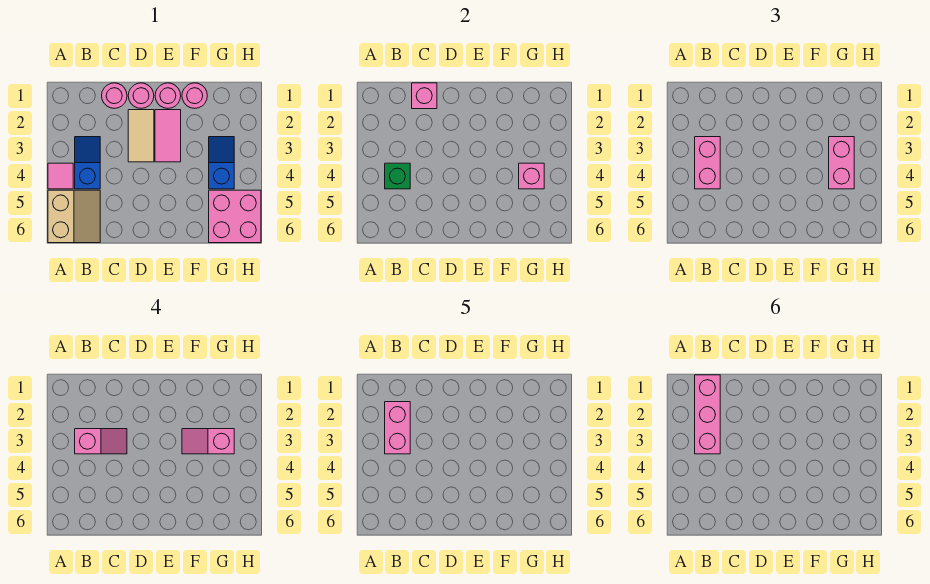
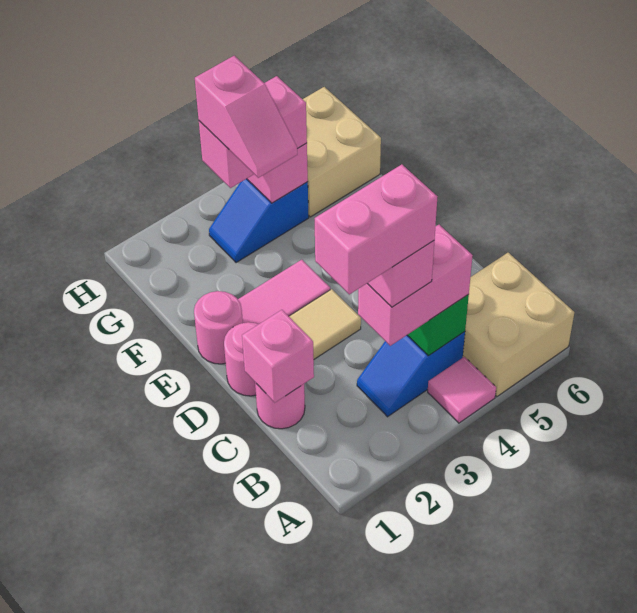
tan slope A5:B6 level 1 top A -> tan brick A5:B6 level 1
pink brick B1:B3 level 6 -> none
pink round brick F1 level 1 -> none
pink brick G5:H6 level 1 -> tan brick G5:H6 level 1

